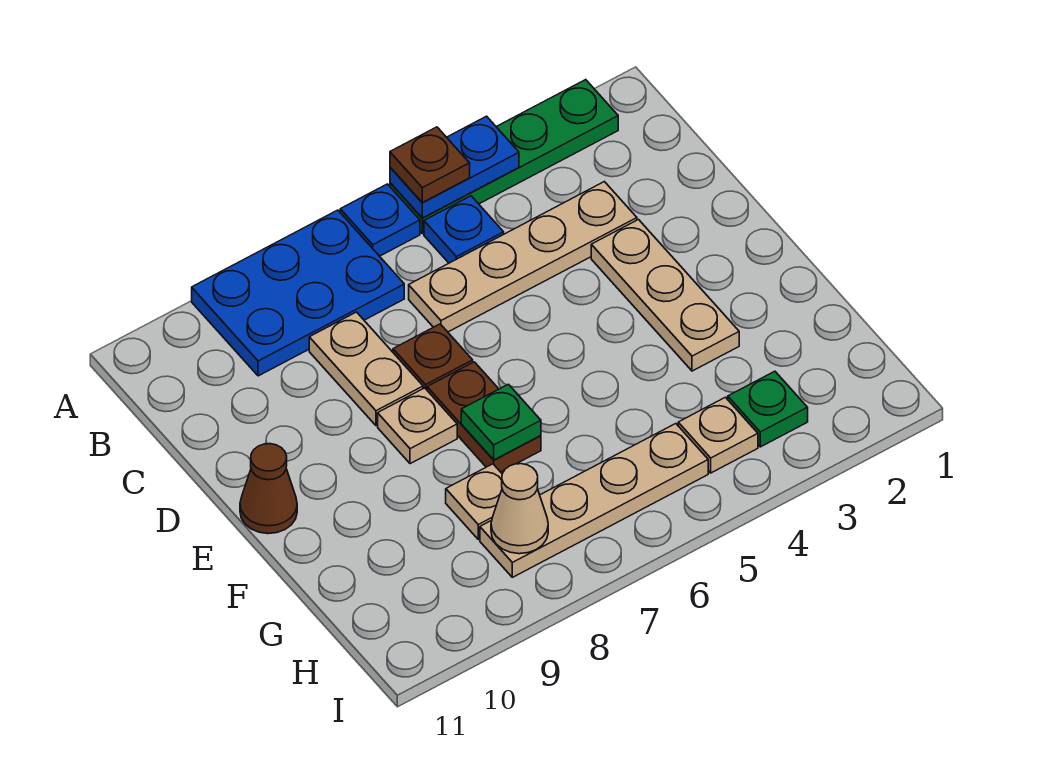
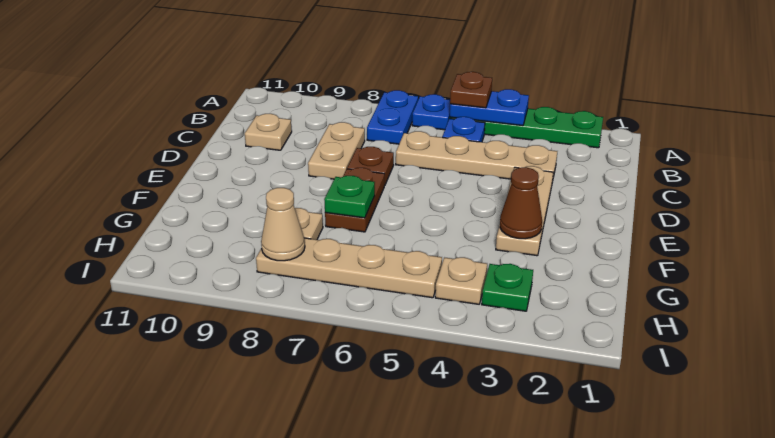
blue plate A7:B9 level 1 -> blue plate A7:B7 level 1
tan plate E8 level 1 -> tan plate C10 level 1
brown cone E11 level 1 -> brown cone F3 level 2

